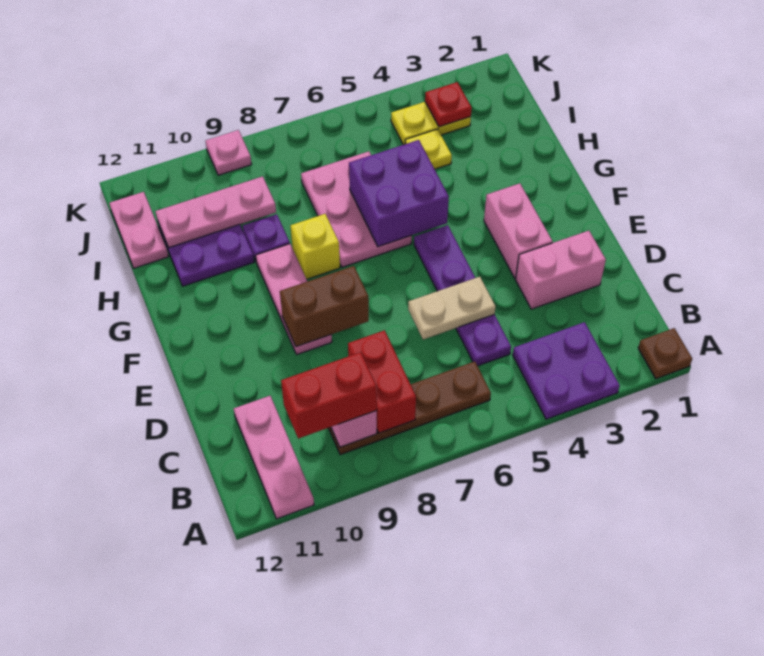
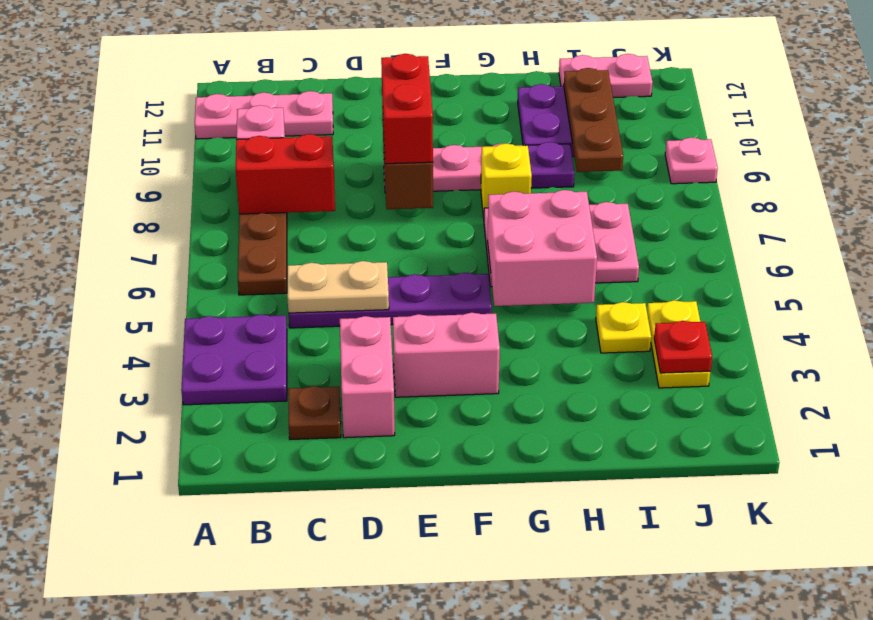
brown plate A1 level 1 -> brown plate C2 level 1
red brick B9:B10 level 3 -> red brick E8:E9 level 3
tan plate D5:D6 level 2 -> tan plate C5:D5 level 2
purple brick G5:H6 level 2 -> pink brick G5:H6 level 2
pink plate I9:I11 level 2 -> brown plate I9:I11 level 2

